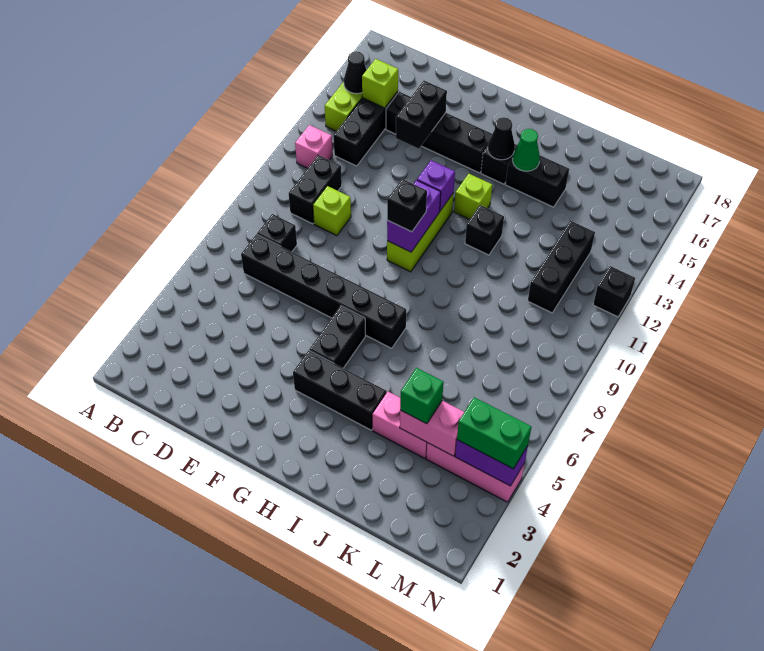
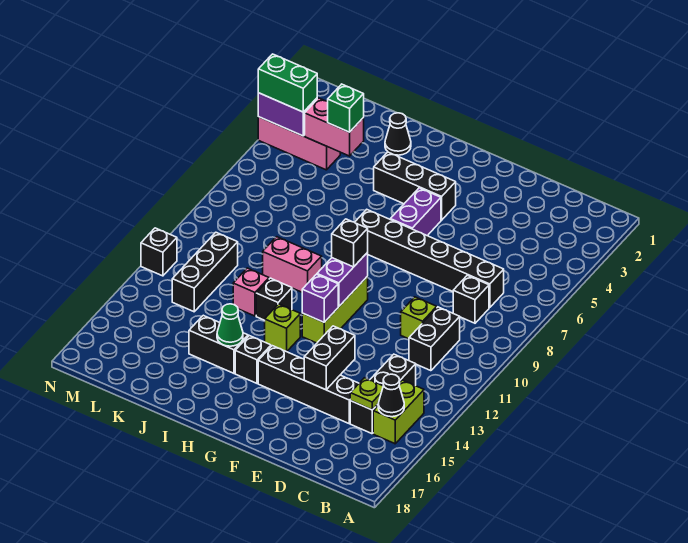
pink brick B12 level 1 -> pink brick J12 level 1
lime brick C15 level 2 -> lime plate C15 level 2
black brick G5:G6 level 1 -> purple brick G5:G6 level 1
black cone H15 level 2 -> black cone J2 level 1
pink brick J4:K4 level 1 -> pink brick I10:J10 level 1

